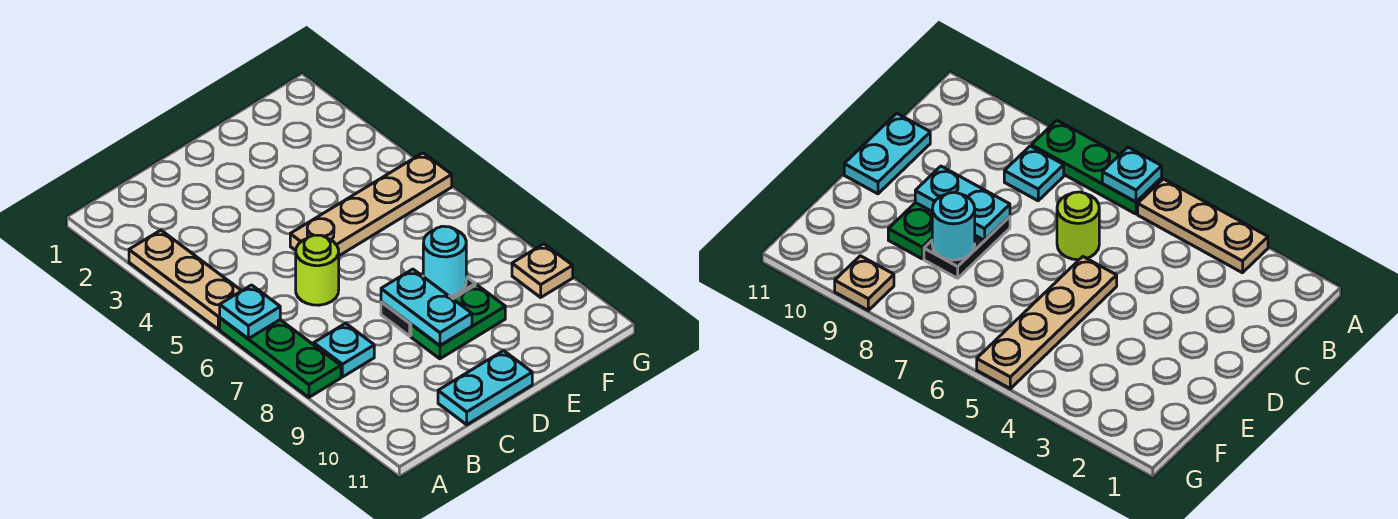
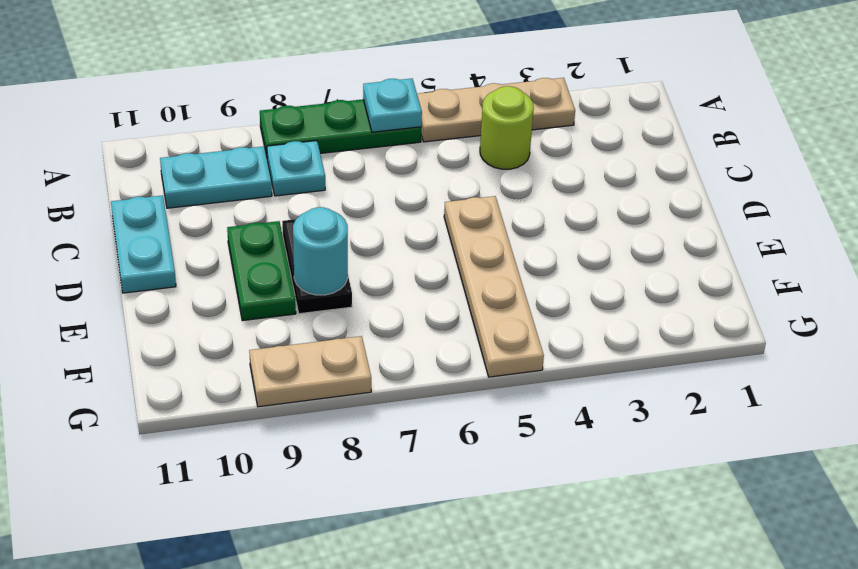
lime round brick C6 level 1 -> lime round brick B4 level 1
cyan plate D8:D9 level 2 -> cyan plate B9:B10 level 1
tan plate G9 level 1 -> tan plate G8:G9 level 1

